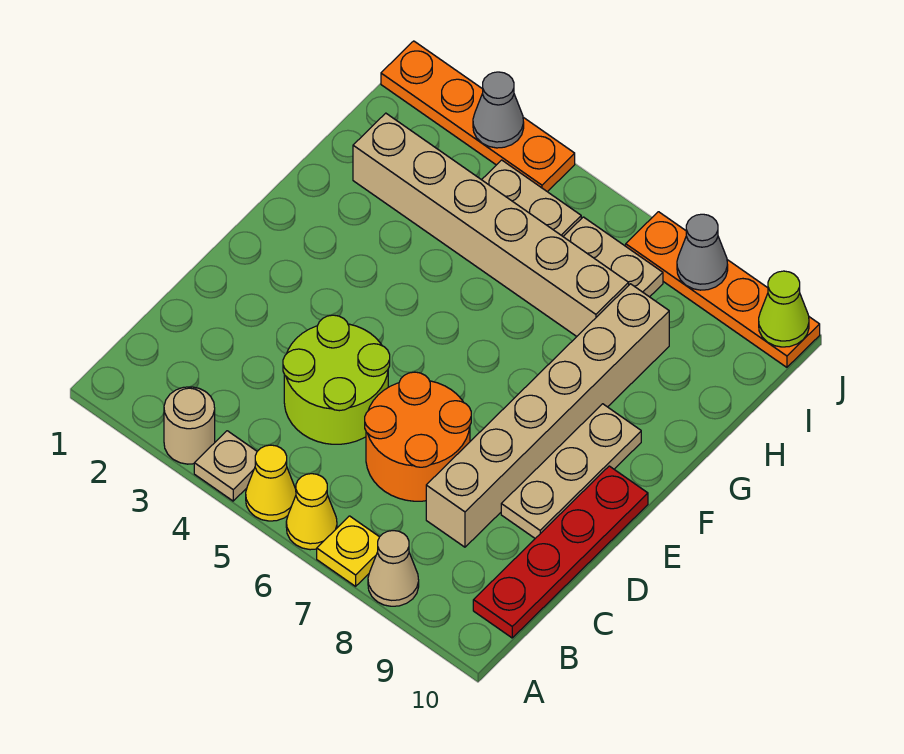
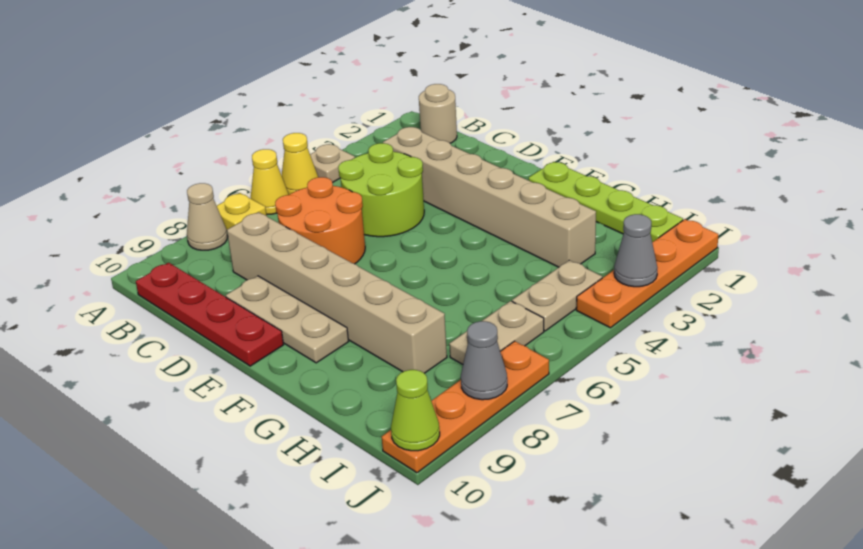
tan round brick A3 level 1 -> tan round brick B1 level 1
none -> lime plate F1:I1 level 1
tan brick H2:H7 level 1 -> tan brick C3:H3 level 1

